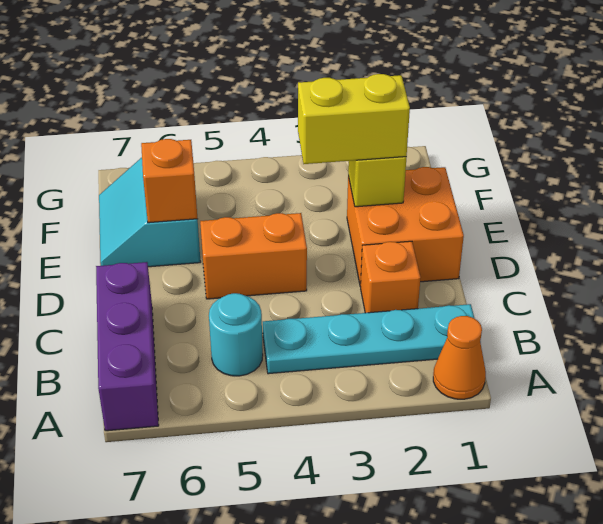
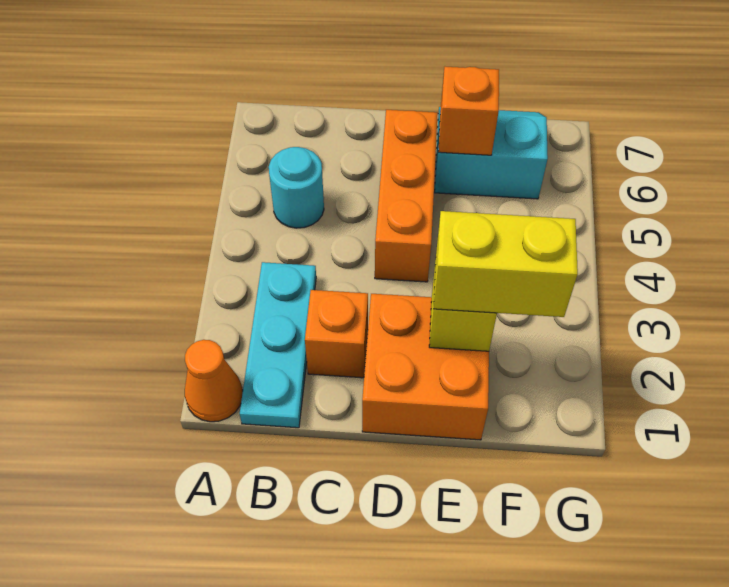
purple brick A7:C7 level 1 -> none
cyan plate B1:B4 level 1 -> cyan plate B1:B3 level 1
orange brick D4:D5 level 1 -> orange brick D4:D6 level 1
yellow brick E2:E3 level 3 -> yellow brick E2:F2 level 3

